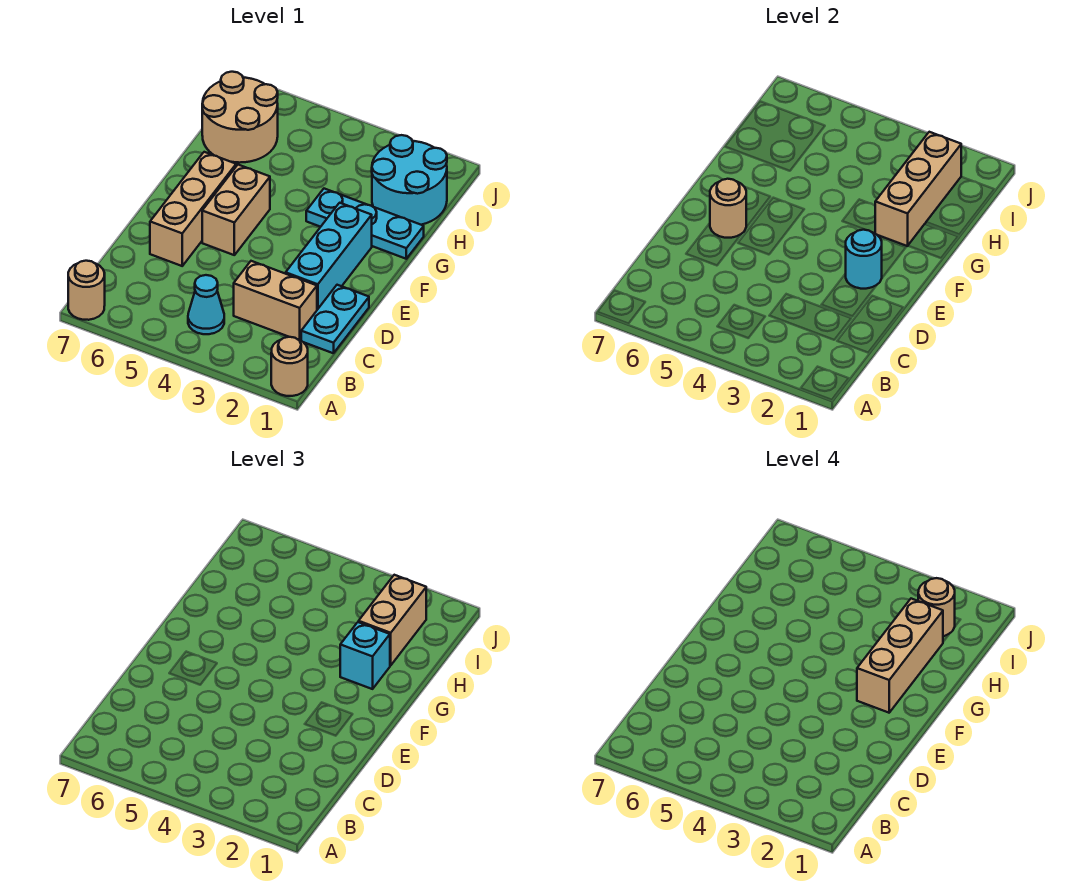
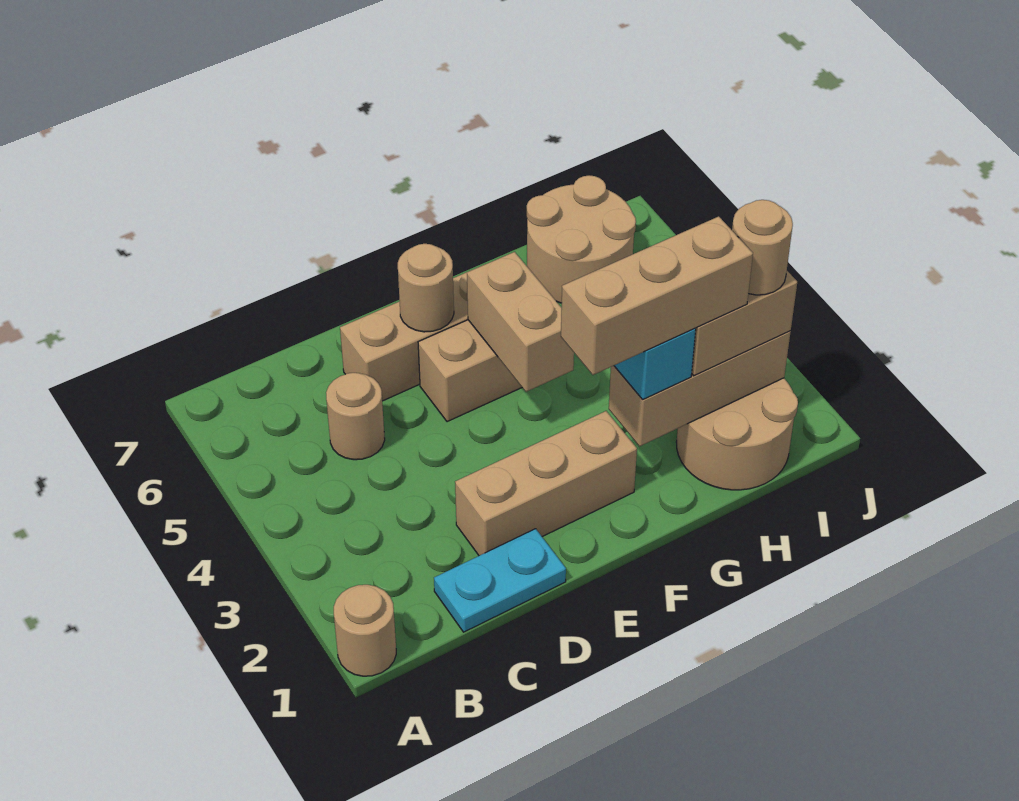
tan round brick A7 level 1 -> tan round brick C5 level 1
cyan cone B4 level 1 -> none
tan brick C2:C3 level 1 -> tan brick F4:F5 level 2
cyan brick D2:F2 level 1 -> tan brick D2:F2 level 1
cyan round brick E2 level 2 -> none
cyan plate G1:G3 level 1 -> none
cyan round brick H1:I2 level 1 -> tan round brick H1:I2 level 1

